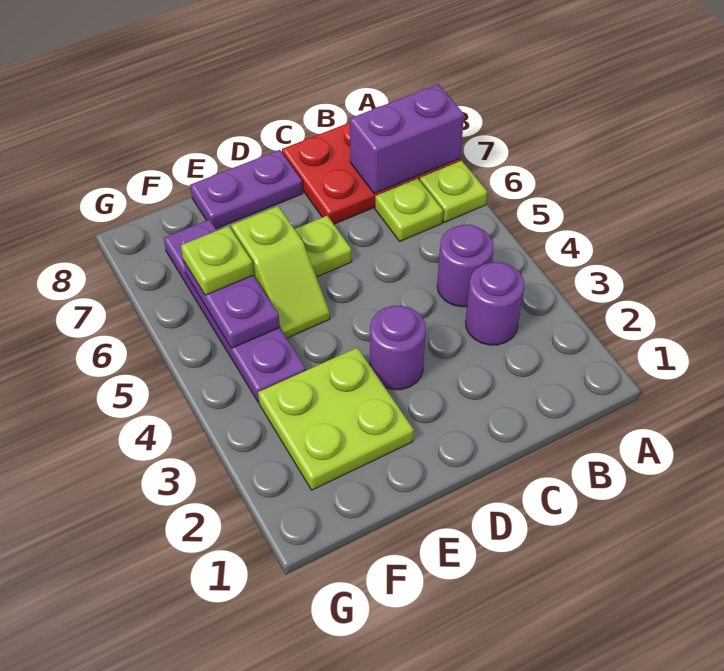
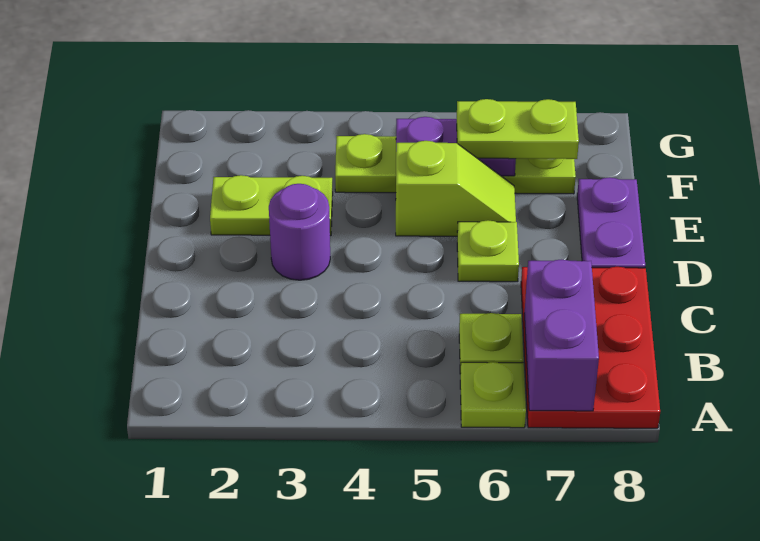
purple round brick B3 level 1 -> none
purple round brick B4 level 1 -> none
lime plate E2:F3 level 1 -> lime plate E2:E3 level 1
lime slope E5:E6 level 1 top 6 -> lime slope E5:E6 level 1 top 5
purple plate F4:F7 level 1 -> lime plate F4:F7 level 1
lime plate F6 level 3 -> lime plate F6:F7 level 3

